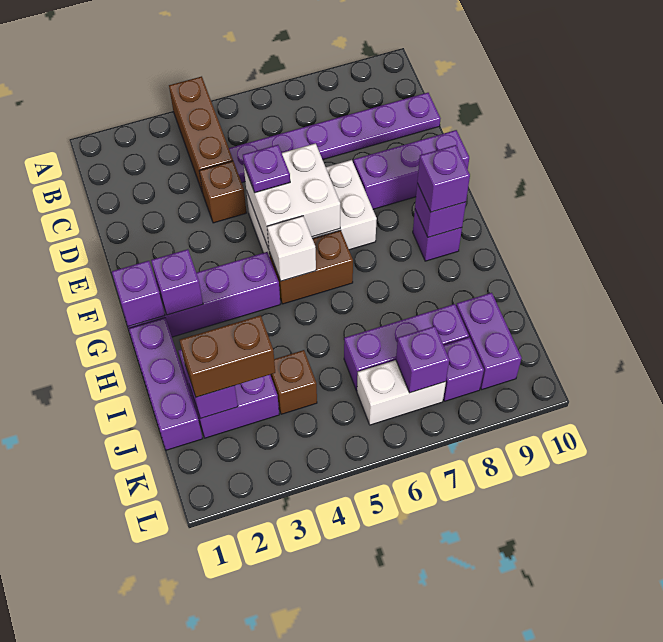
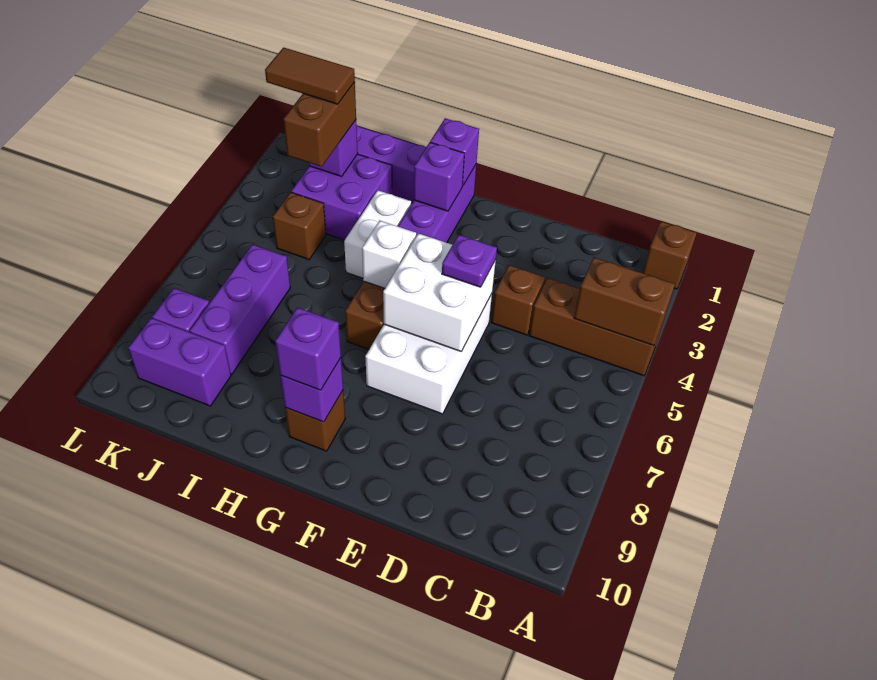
none -> brown brick A1 level 1
none -> brown brick A4:B4 level 2
purple plate C5:C10 level 1 -> none
purple brick E8:E10 level 1 -> none
purple brick G9 level 1 -> brown brick G9 level 1
none -> brown tile J2:K2 level 4
white brick K6:K7 level 1 -> white brick H3:H4 level 1
purple brick K7 level 2 -> none

